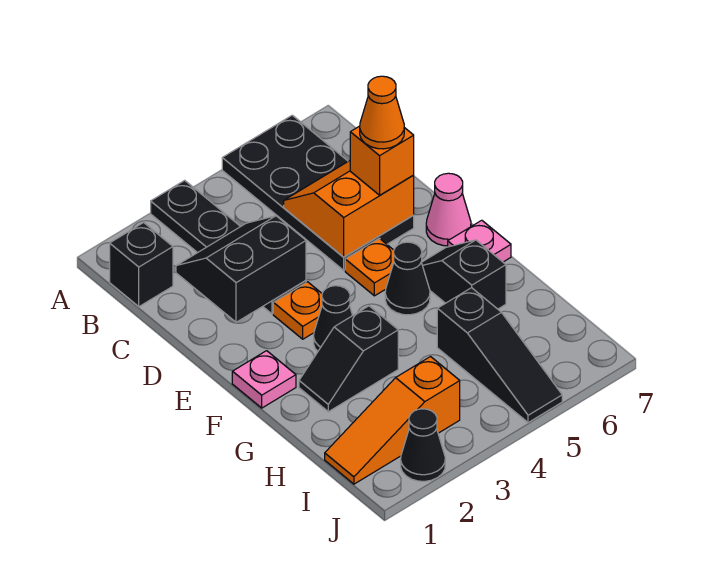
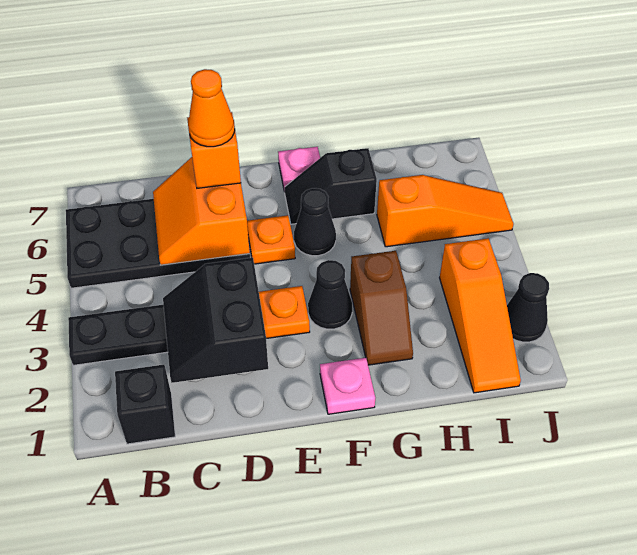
pink cone E7 level 1 -> none
black slope G2:G3 level 1 top 3 -> brown slope G2:G3 level 1 top 3
black slope H5:J5 level 1 top H -> orange slope H5:J5 level 1 top H

